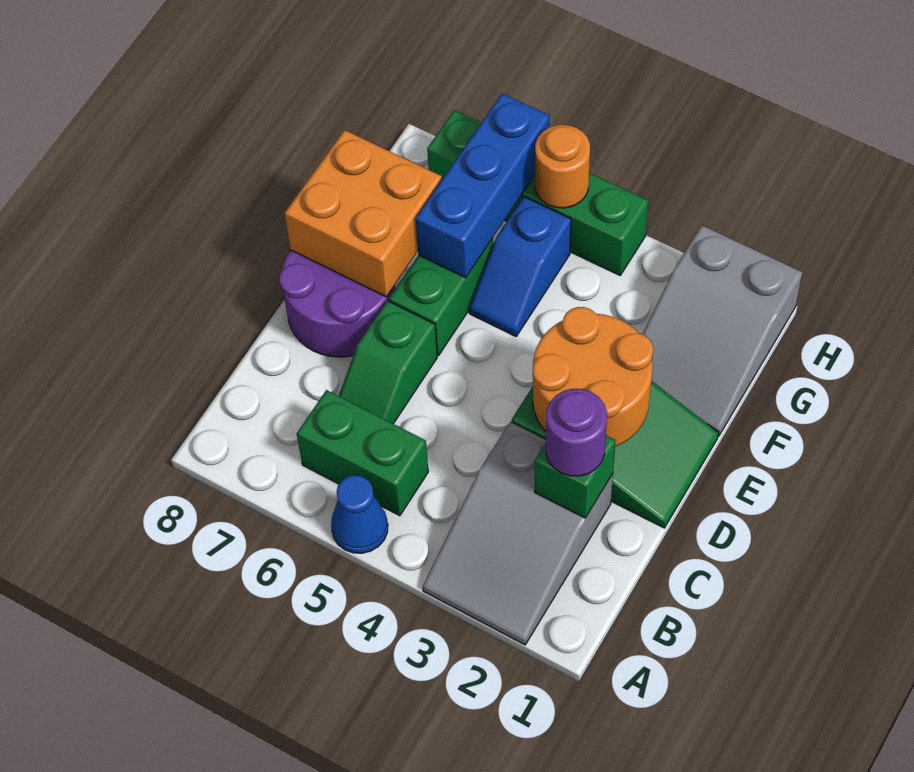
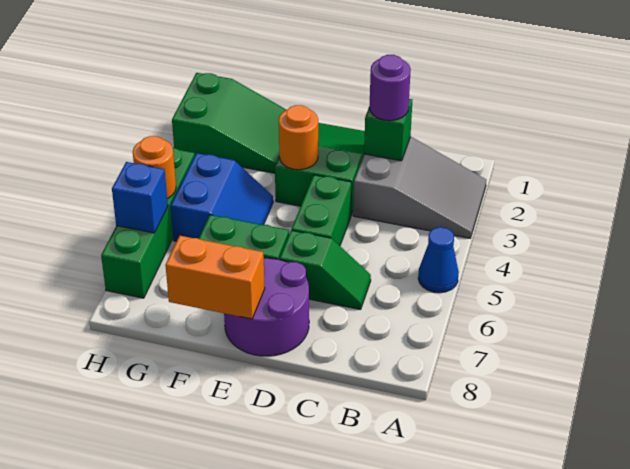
green brick B5:B6 level 1 -> green brick D4:D5 level 1
orange round brick D2:E3 level 2 -> orange round brick E3 level 2
orange brick E7:F8 level 2 -> orange brick E8:F8 level 2
grey slope F1:H2 level 1 top H -> green slope F1:H2 level 1 top H
blue slope F5:G5 level 1 top G -> blue slope F4:G5 level 1 top G
blue brick F6:H6 level 2 -> blue brick H6 level 2

